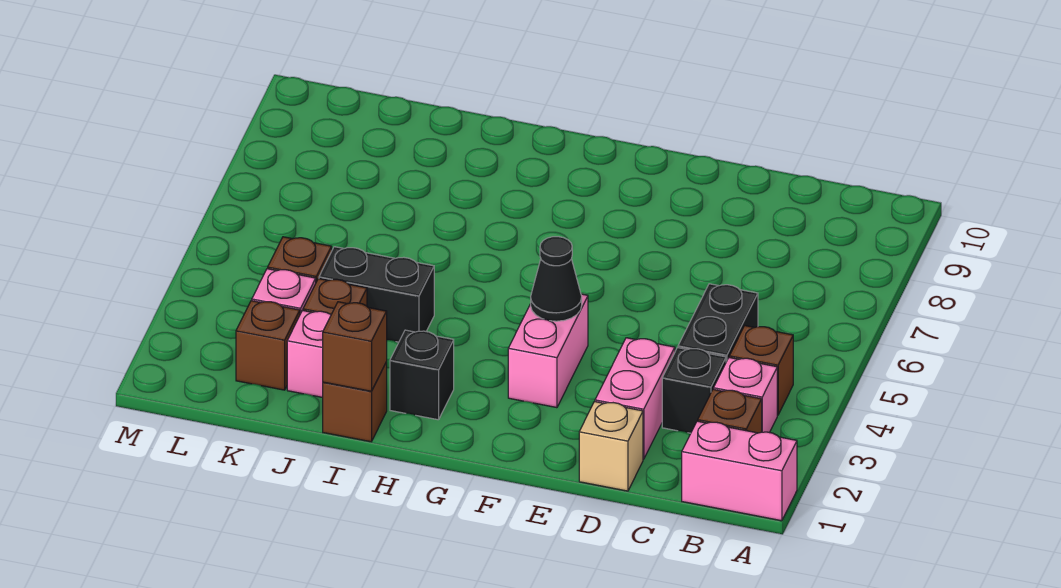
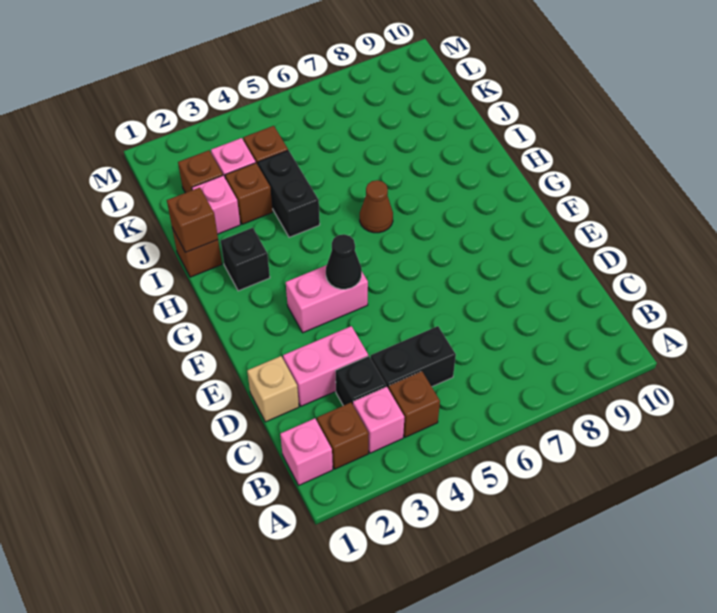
pink brick A1:B1 level 1 -> pink brick B1 level 1
none -> brown cone H6 level 1

